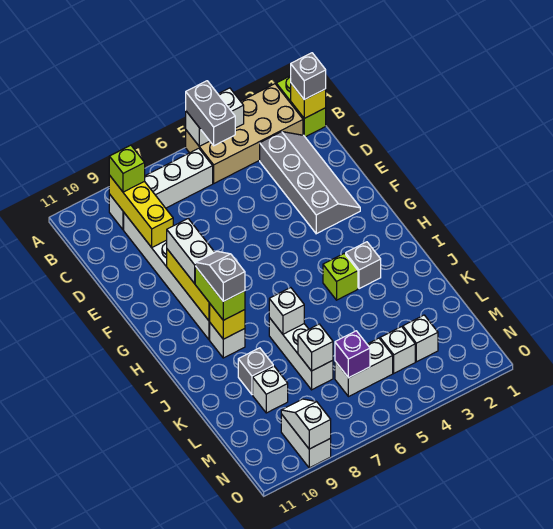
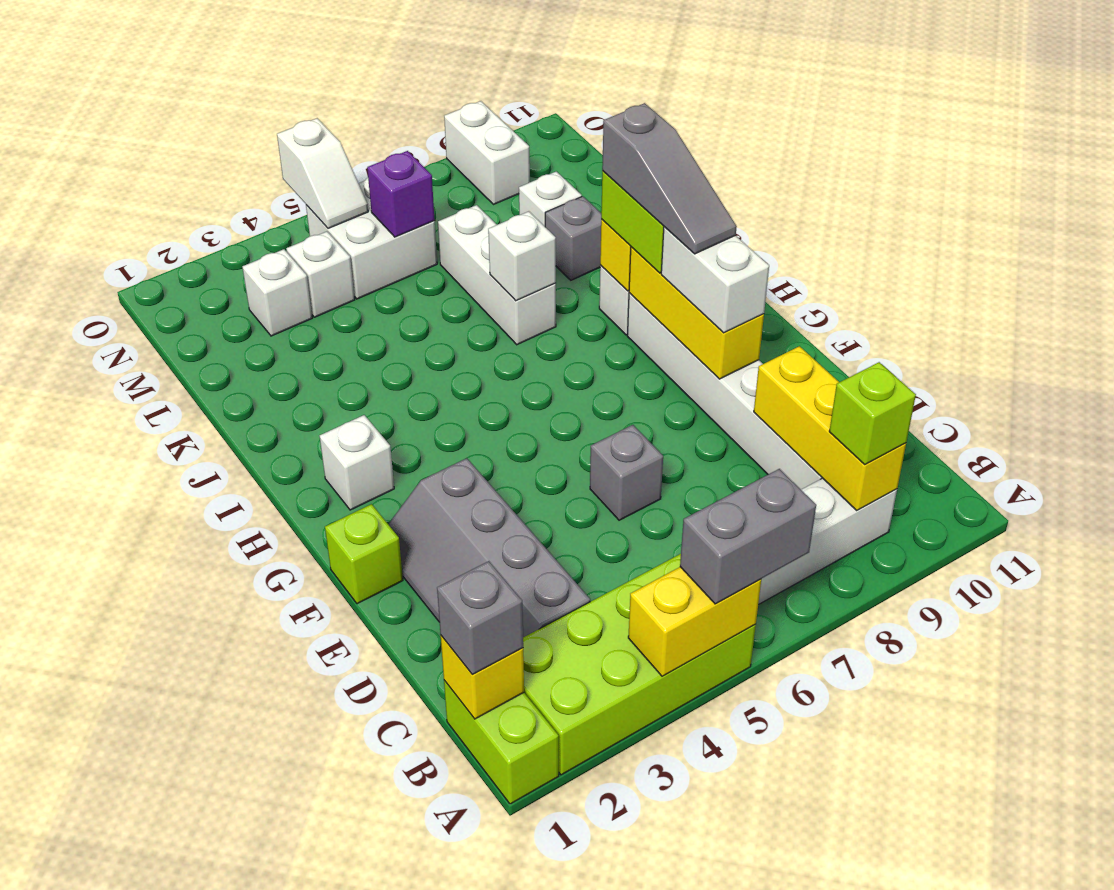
tan brick A2:B5 level 1 -> lime brick A2:B5 level 1
white brick A4:A5 level 2 -> yellow brick A4:A5 level 2
grey brick A5:B5 level 3 -> grey brick A5:A6 level 3
grey slope H9:I9 level 4 top I -> grey slope G9:I9 level 4 top I
grey brick I3 level 1 -> grey brick E6 level 1
lime brick I4 level 1 -> lime brick F1 level 1
white brick L7 level 2 -> white brick H2 level 1
white brick M5:M6 level 1 -> white brick M5:N6 level 1
white slope N9:O9 level 2 top O -> white slope N5:O5 level 2 top O

